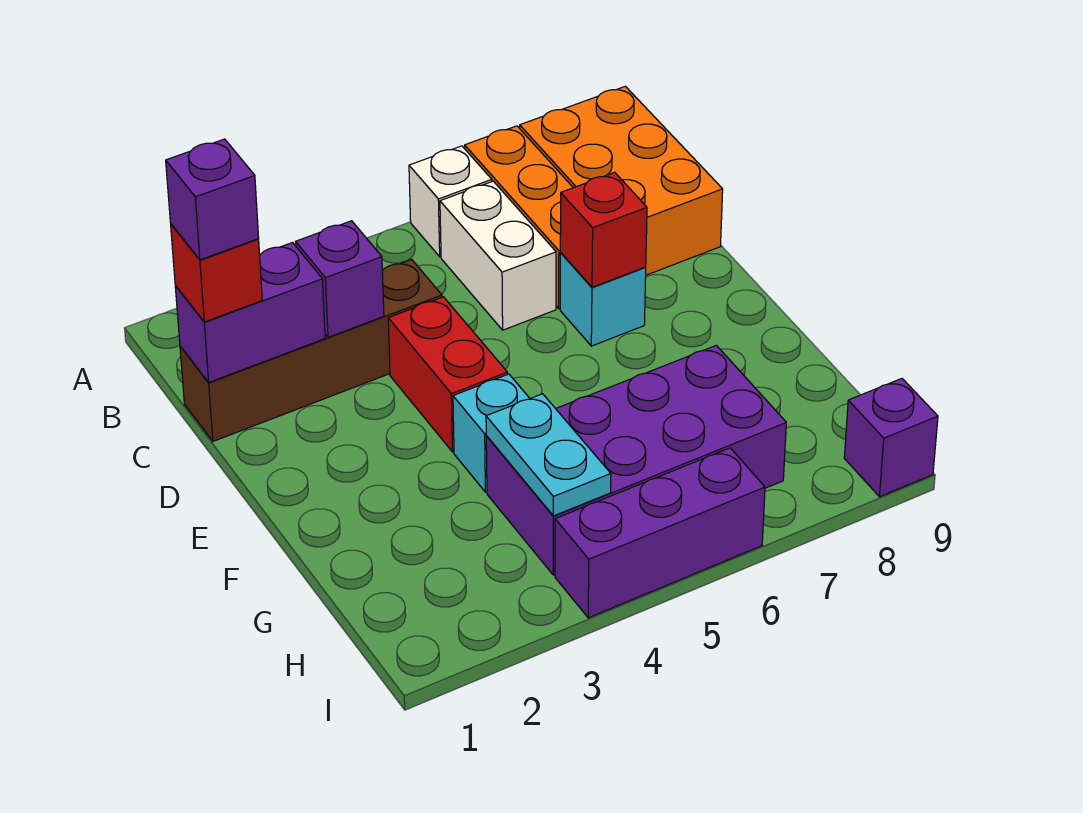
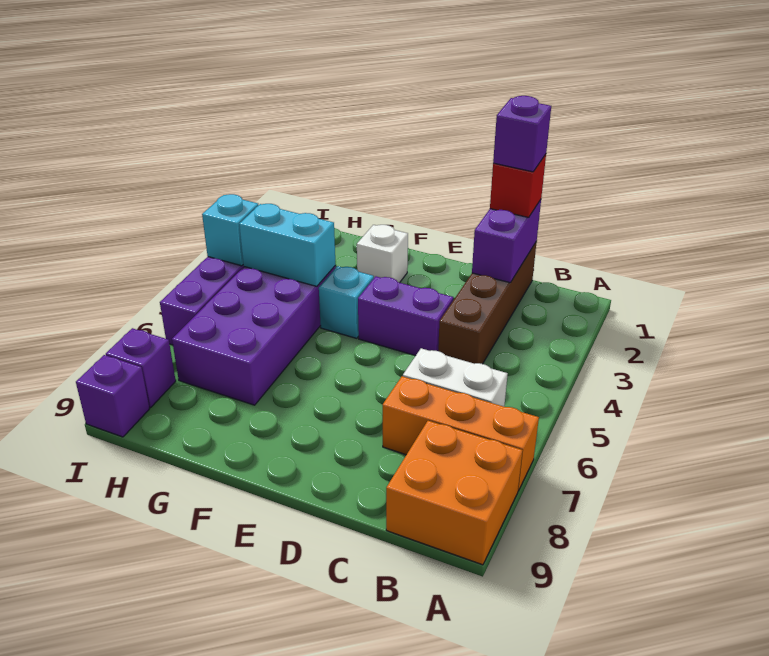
white brick A6 level 1 -> white brick F2 level 1
orange brick A8:C9 level 1 -> orange brick A8:B9 level 1
purple brick C3 level 2 -> purple brick I8 level 1
red brick D4:E4 level 1 -> purple brick D4:E4 level 1
cyan brick D7 level 1 -> cyan brick I4 level 2
red brick D7 level 2 -> none
cyan plate G4:H4 level 2 -> cyan brick G4:H4 level 2

